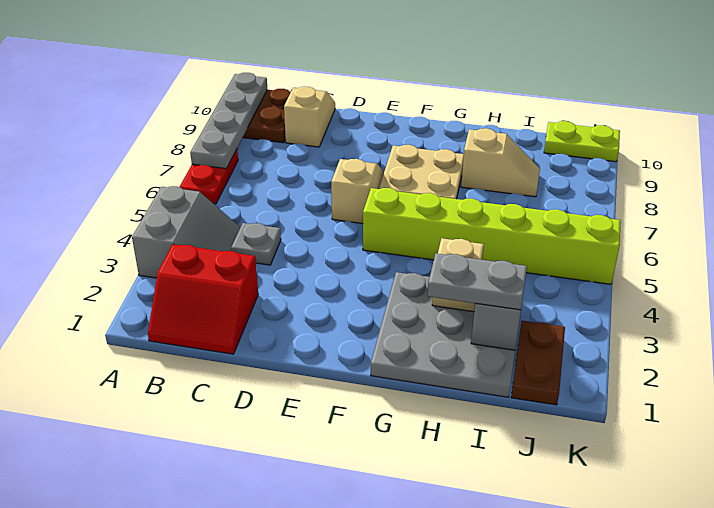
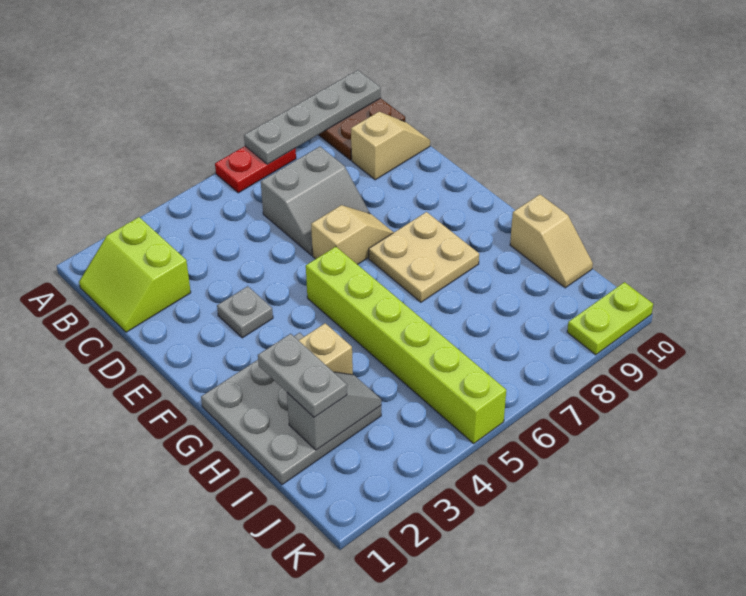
grey slope A3:B4 level 1 top A -> grey slope C6:D7 level 1 top C
red slope B1:C2 level 1 top 2 -> lime slope B1:C2 level 1 top 2
grey plate C4 level 1 -> grey plate E3 level 1
tan slope H8:I8 level 1 top H -> tan slope H10:I10 level 1 top H
brown plate J1:J2 level 1 -> none
lime plate J10:K10 level 1 -> lime plate K9:K10 level 1

